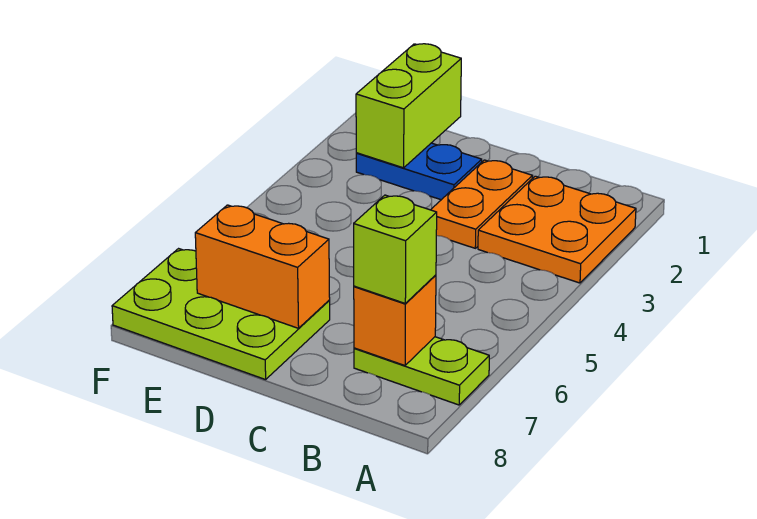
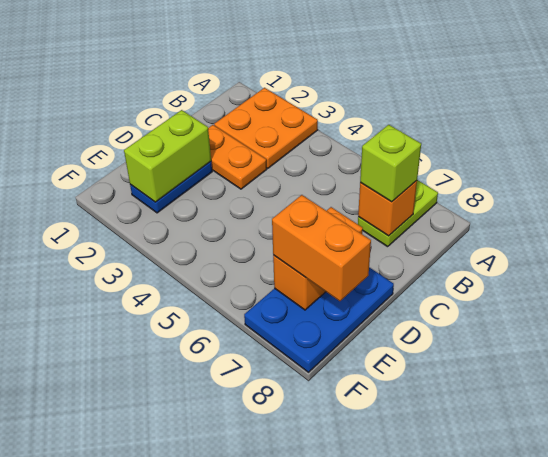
lime plate D7:F8 level 1 -> blue plate D7:F8 level 1
lime brick E1:E2 level 2 -> lime brick D2:E2 level 2
none -> orange brick E7:E8 level 3

